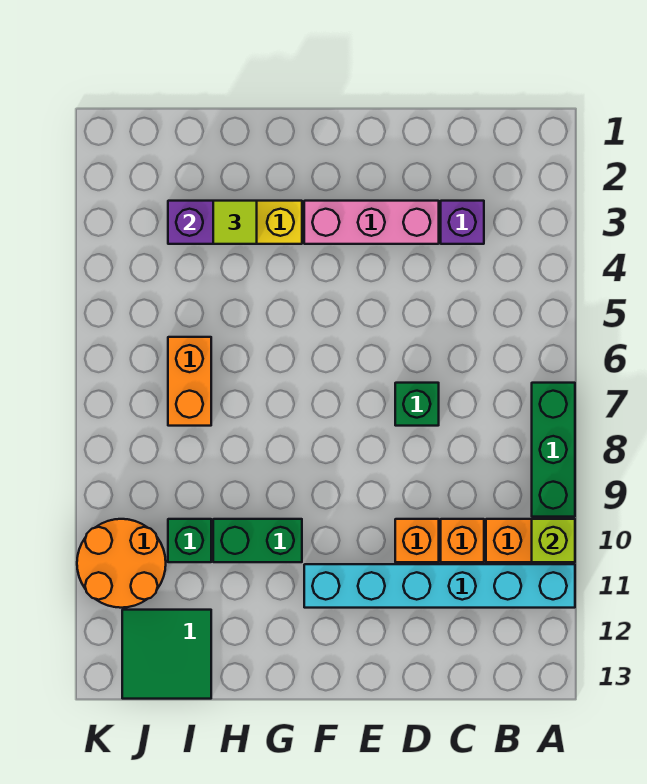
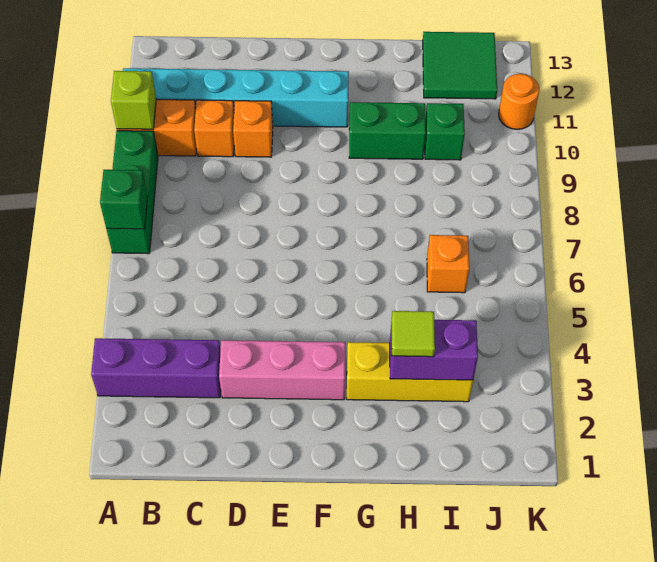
purple brick C3 level 1 -> purple brick A3:C3 level 1
green brick D7 level 1 -> green brick A7 level 2
orange brick I6:I7 level 1 -> orange brick I6 level 1
orange round brick J10:K11 level 1 -> orange round brick K11 level 1

